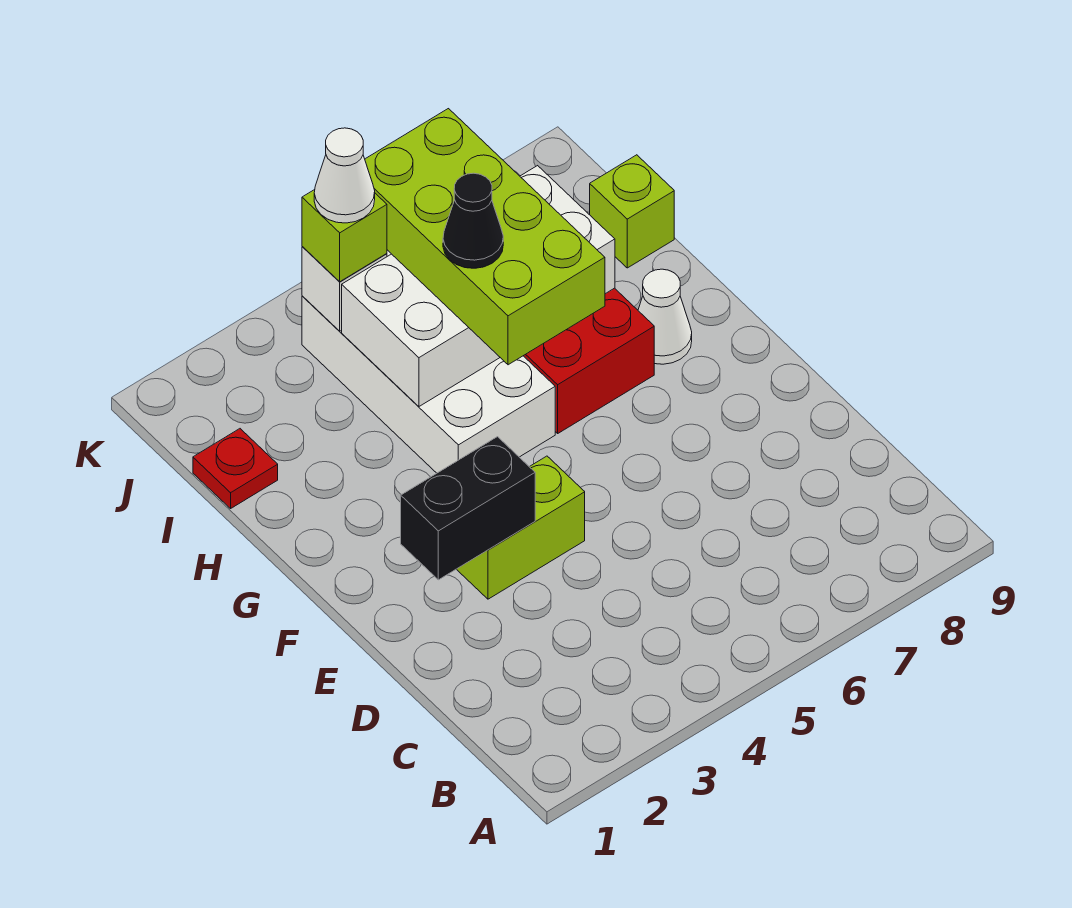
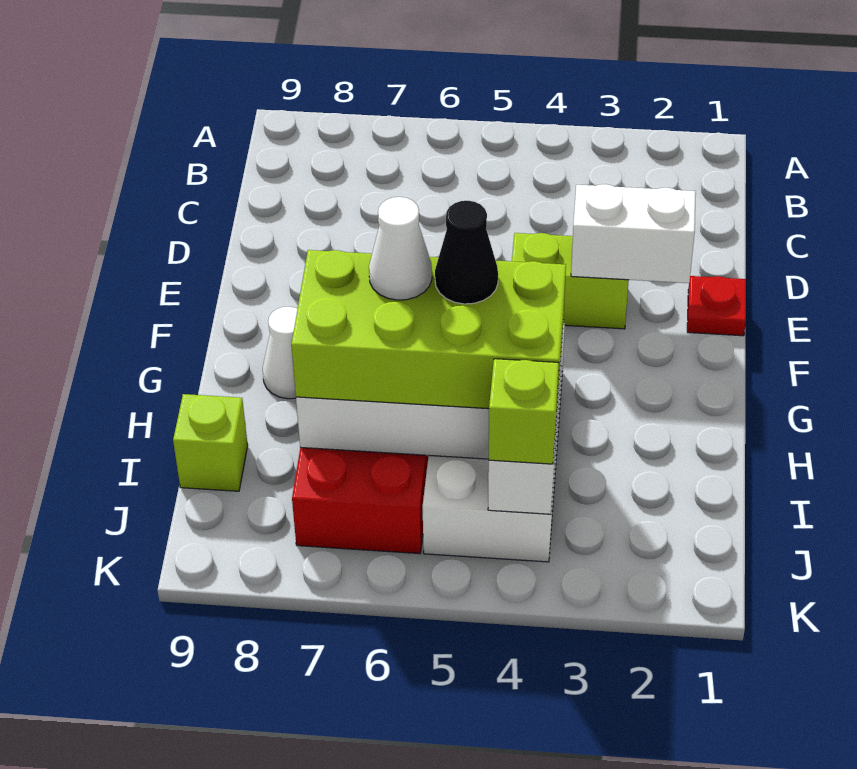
black brick E2:E3 level 2 -> white brick E2:E3 level 2
lime brick G5:J6 level 3 -> lime brick H4:I7 level 3
red plate I1 level 1 -> red plate E1 level 1
white cone J4 level 4 -> white cone H6 level 4

